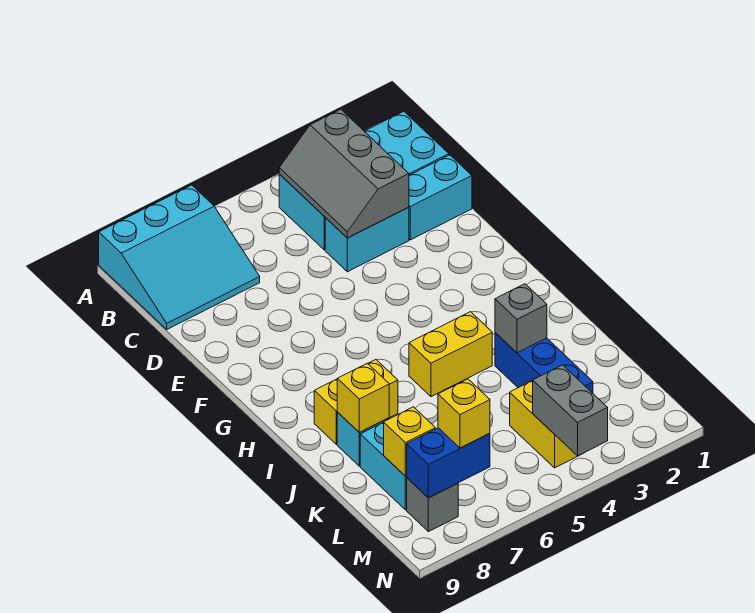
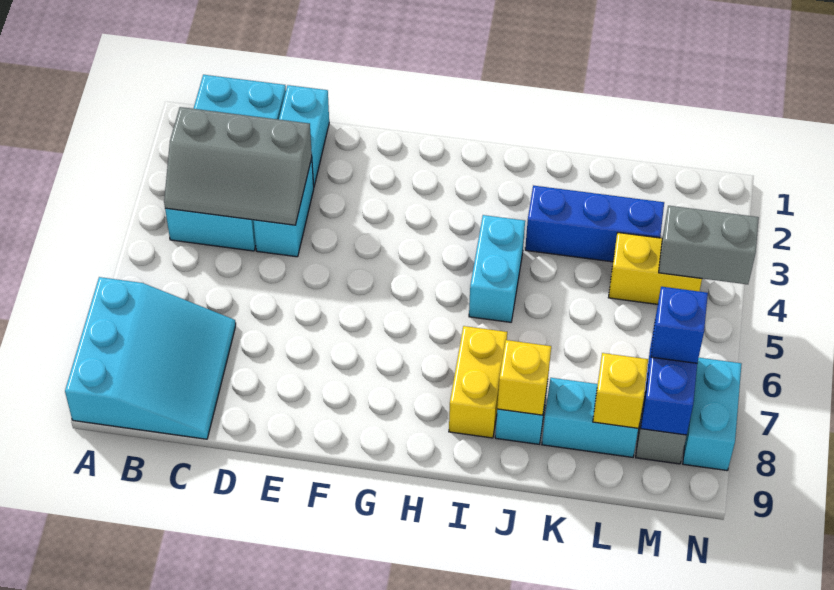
yellow brick I4:I5 level 1 -> cyan brick I4:I5 level 1
grey brick J3 level 2 -> none
yellow brick M7 level 3 -> blue brick M7 level 3
none -> cyan brick N7:N8 level 1

